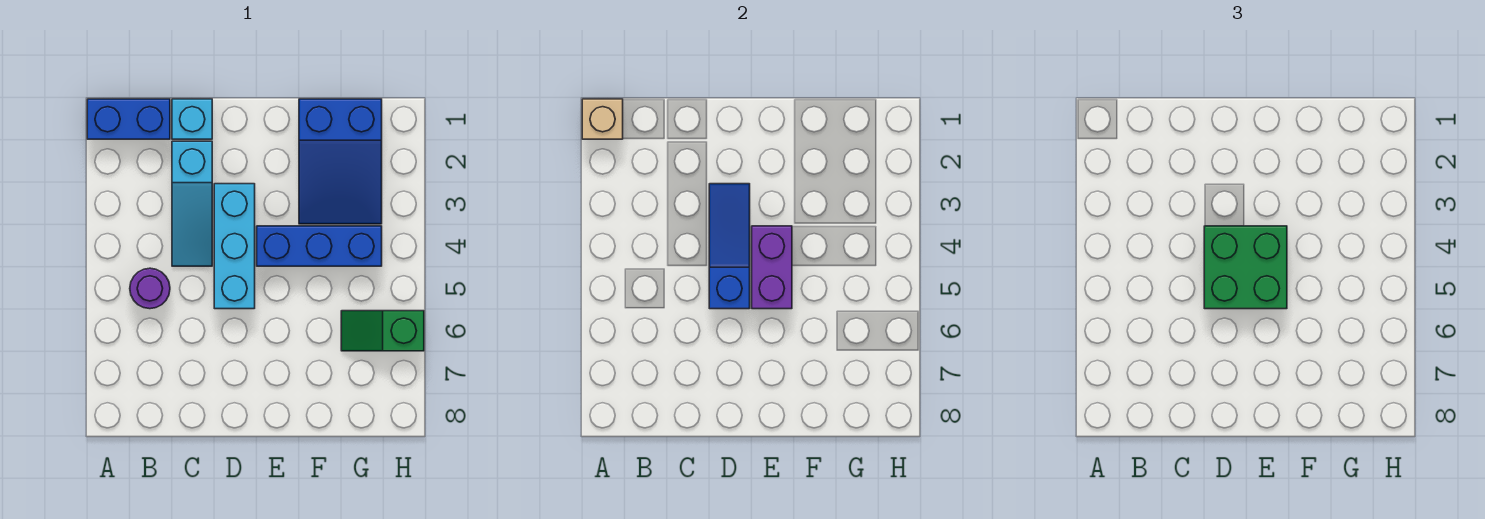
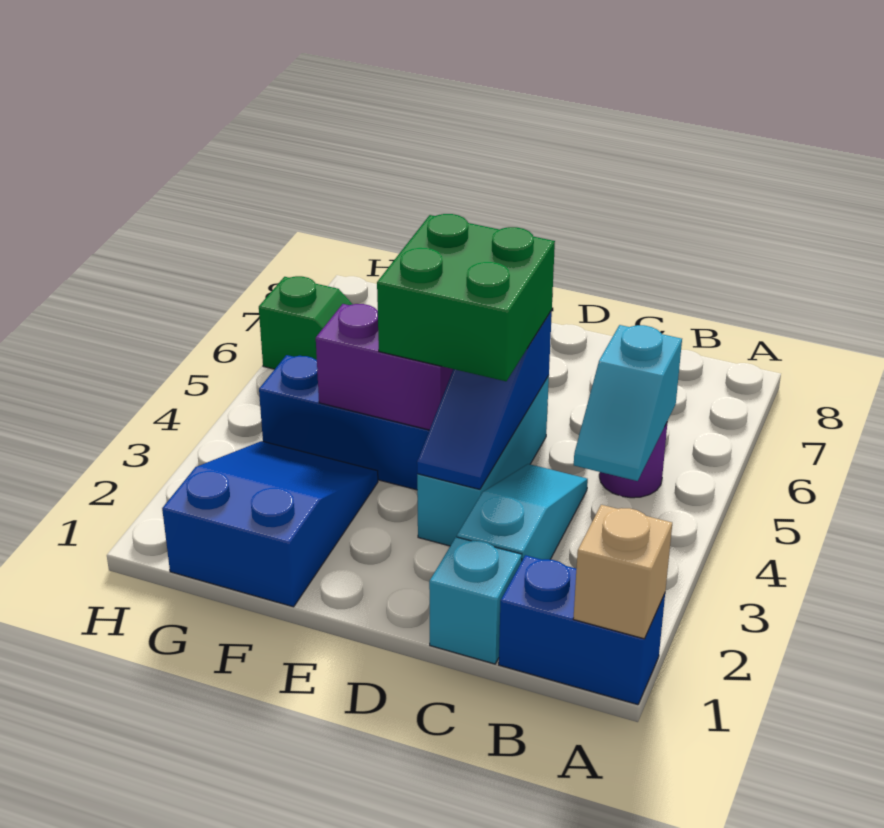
none -> cyan slope B4:B5 level 2 top 5
purple brick E4:E5 level 2 -> purple brick E4:F4 level 2

